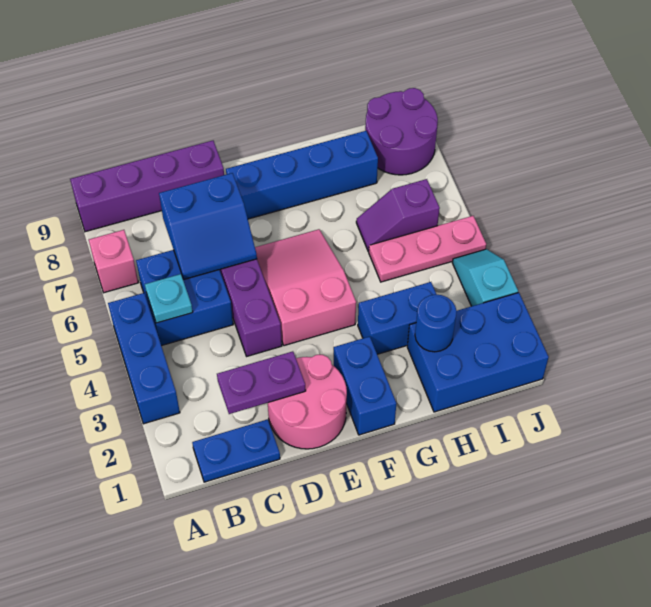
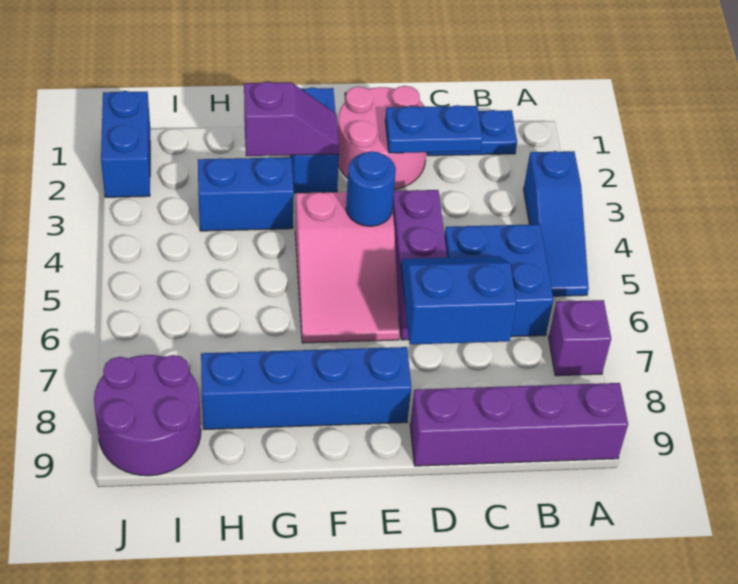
blue brick A3:A5 level 1 -> blue slope A3:A5 level 1 top 3
pink brick A7 level 1 -> purple brick A7 level 1
cyan plate B5 level 2 -> none
purple plate C2:D2 level 2 -> blue plate C2:D2 level 2
blue brick H1:J2 level 1 -> blue brick J1:J2 level 1
blue round brick H2 level 2 -> blue round brick E4 level 2
pink plate H5:J5 level 1 -> none
purple slope H6:I6 level 1 top I -> purple slope F2:G2 level 2 top G
cyan slope J3:J4 level 1 top 3 -> none

